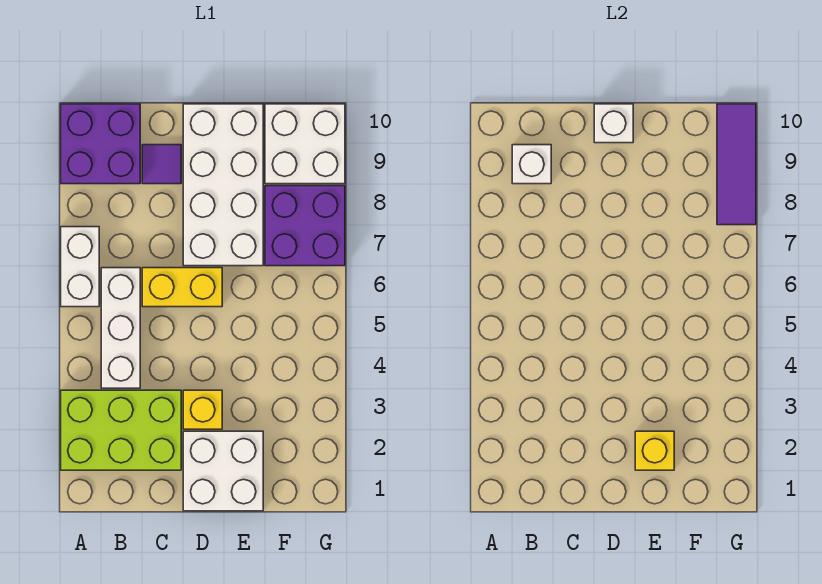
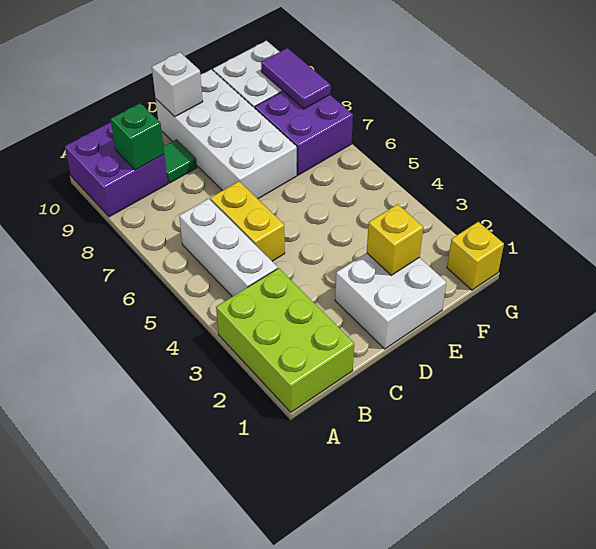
lime brick A2:C3 level 1 -> lime brick A1:B3 level 1
white brick A6:A7 level 1 -> none
white brick B9 level 2 -> green brick B9 level 2
yellow brick C6:D6 level 1 -> yellow brick C5:C6 level 1
purple tile C9 level 1 -> green tile C9 level 1
yellow brick D3 level 1 -> yellow brick G1 level 1
purple tile G8:G10 level 2 -> purple tile G8:G9 level 2

